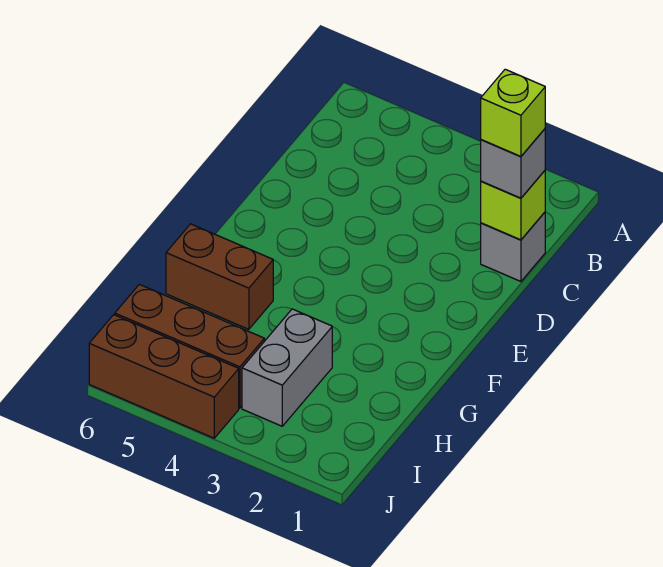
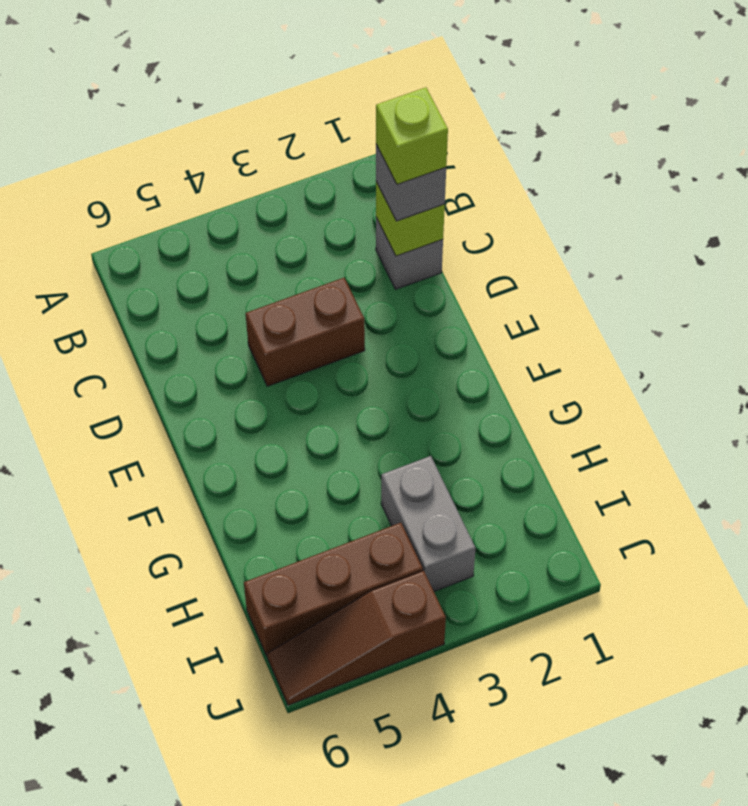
brown brick G5:G6 level 1 -> brown brick D3:D4 level 1
brown brick J4:J6 level 1 -> brown slope J4:J6 level 1 top 4

